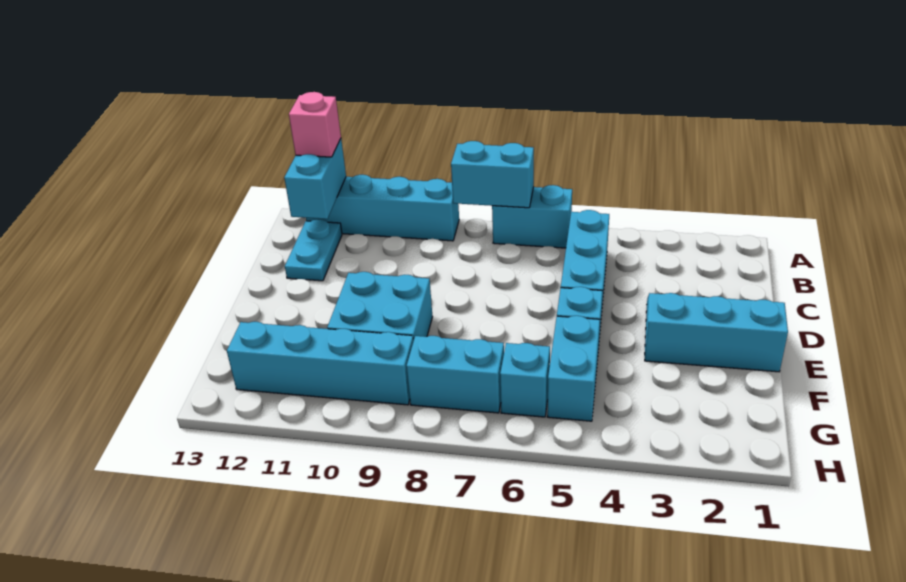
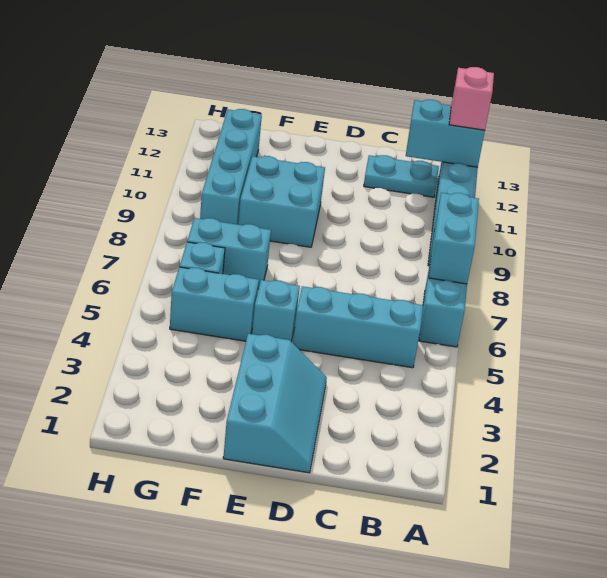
cyan brick G7:G8 level 1 -> cyan brick F7:G7 level 1

